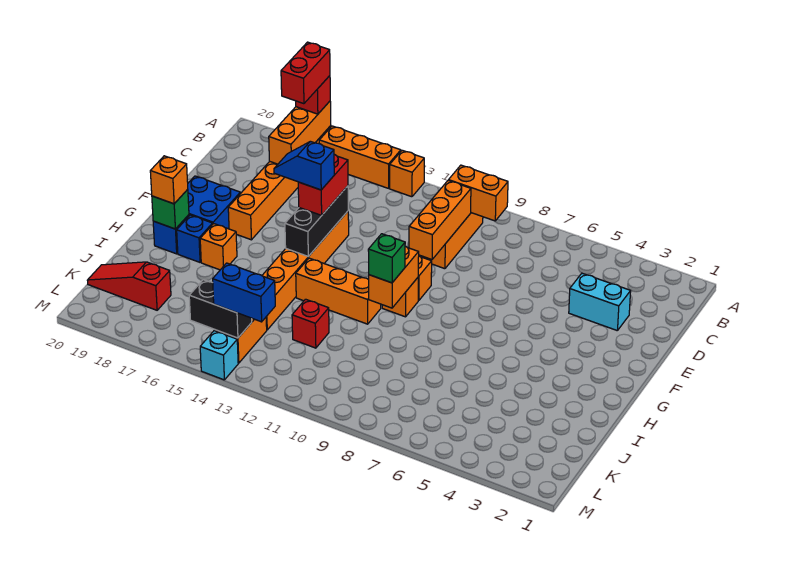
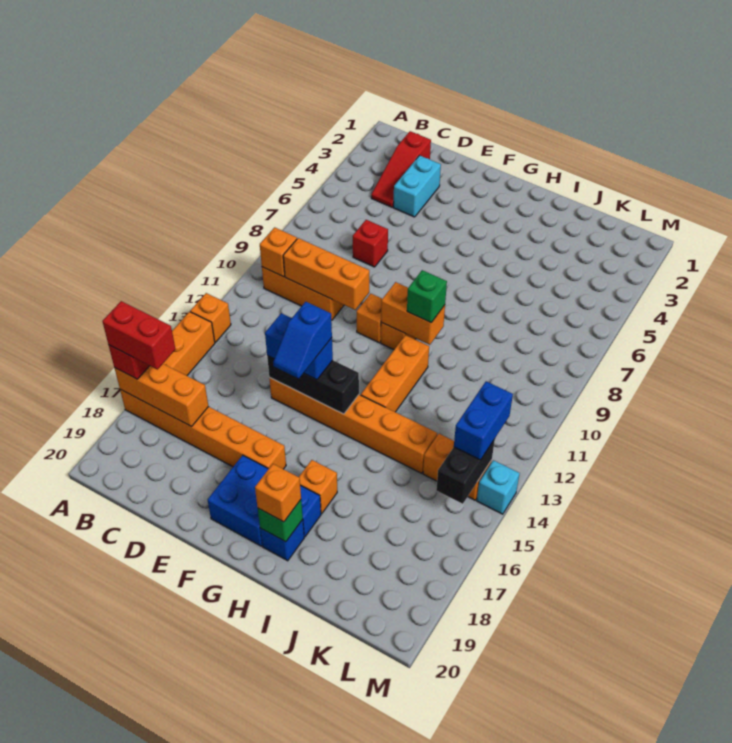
orange brick B9:B10 level 2 -> orange brick B10 level 2
red brick E14:F14 level 3 -> blue brick E14:F14 level 3
red brick J12 level 1 -> red brick D7 level 1
red slope K18:K20 level 1 top 18 -> red slope C2:C4 level 1 top 2

